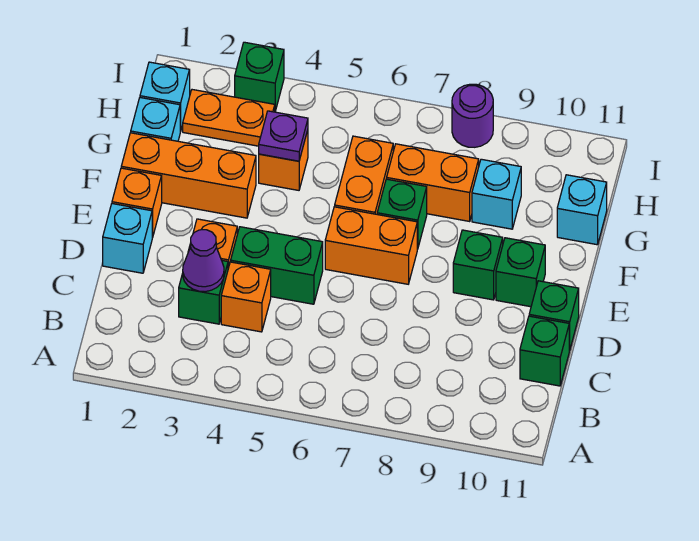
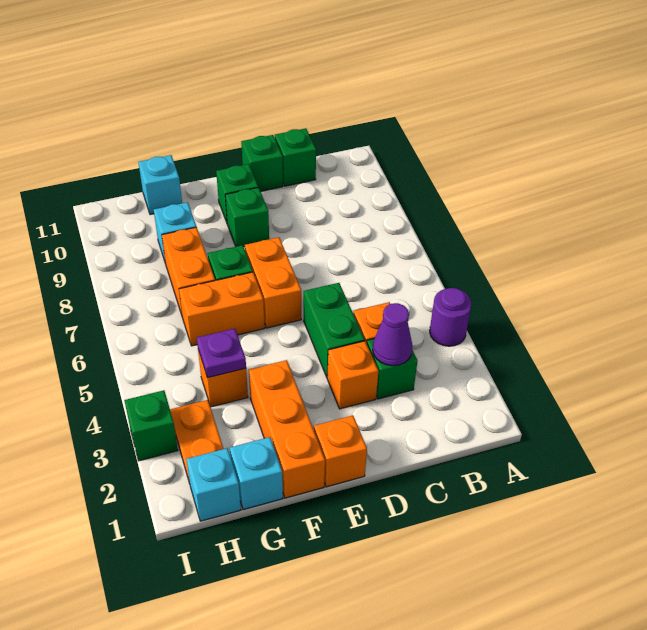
cyan brick D1 level 1 -> none
purple round brick I8 level 1 -> purple round brick A4 level 1

